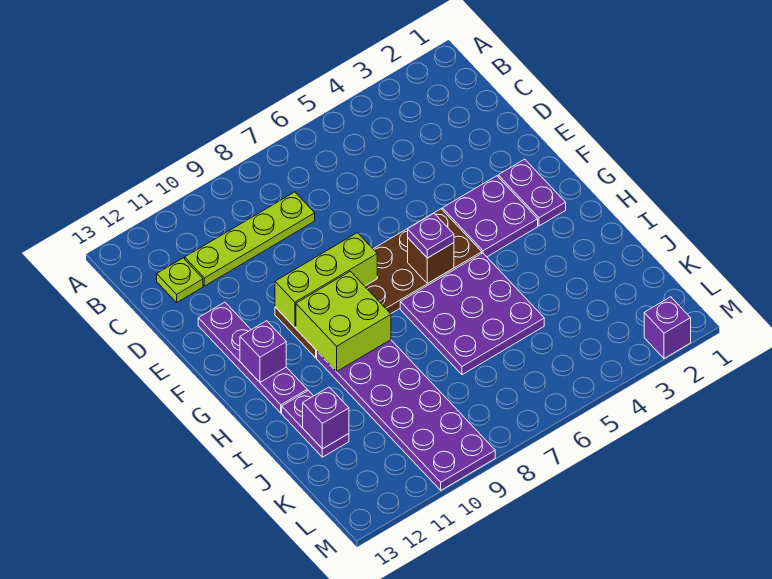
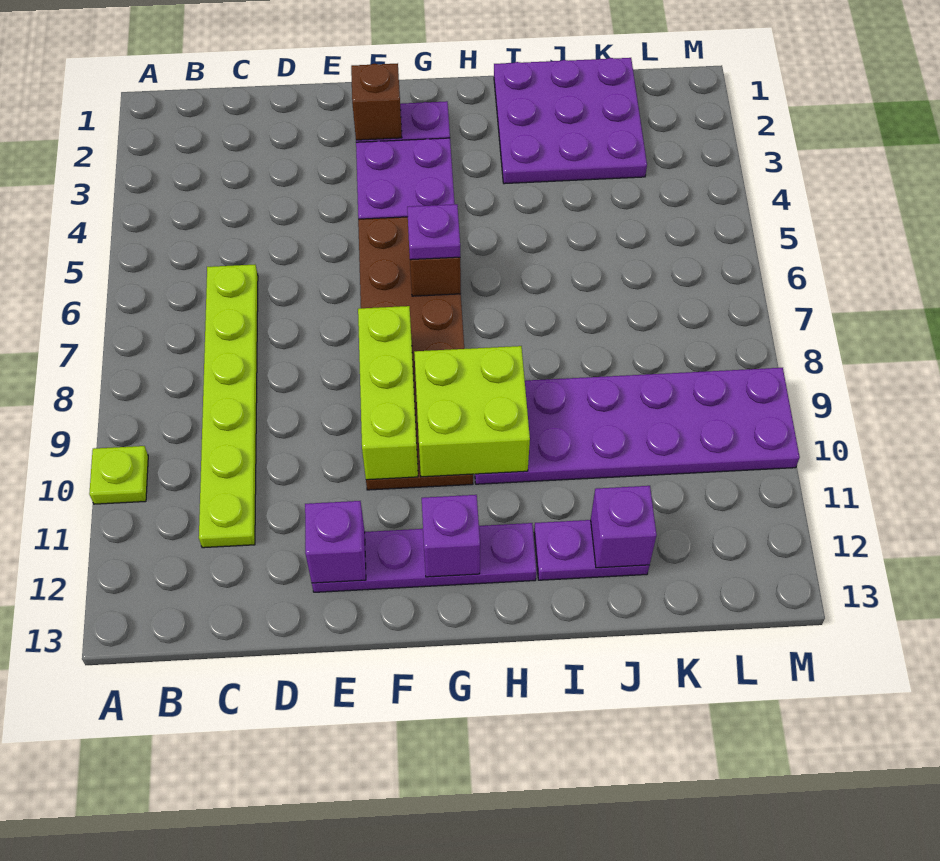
lime plate C8:C11 level 1 -> lime plate C6:C11 level 1
lime plate C12 level 1 -> lime plate A10 level 1
none -> brown brick F2 level 2
purple plate H5:J7 level 1 -> purple plate I1:K3 level 1
purple brick M2 level 1 -> purple brick E12 level 2

